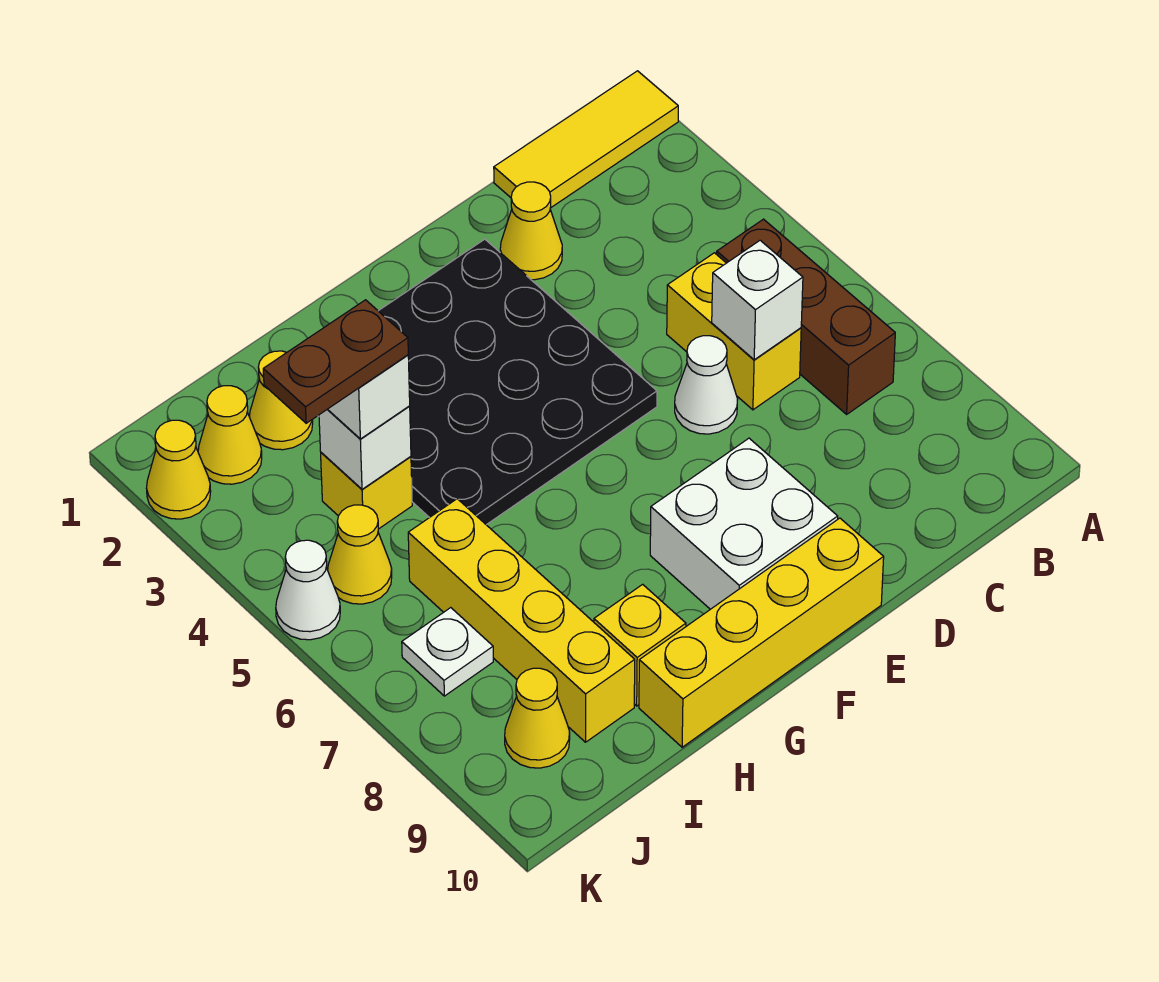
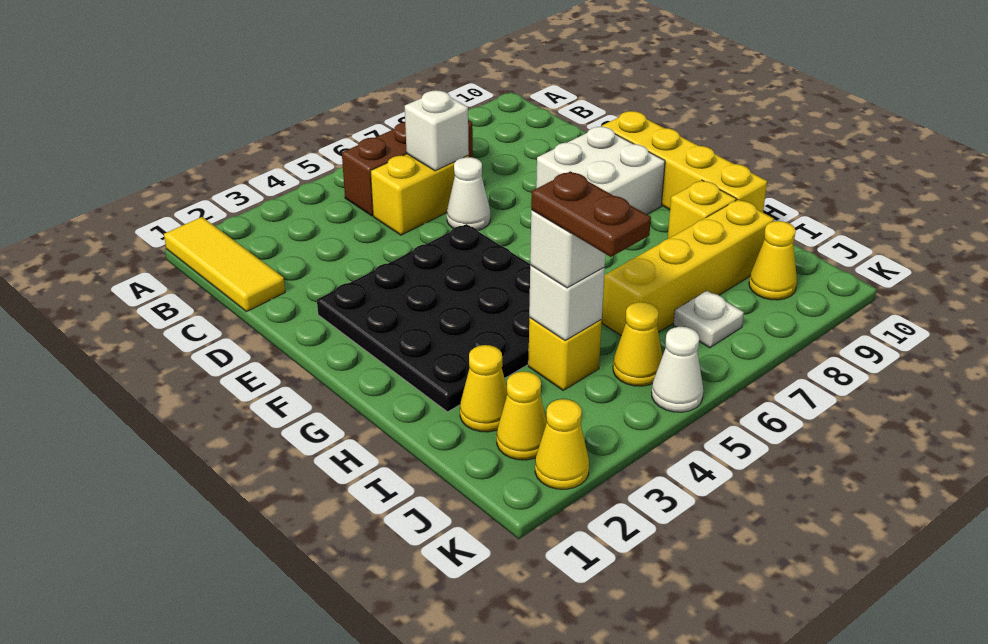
yellow cone D2 level 1 -> none

